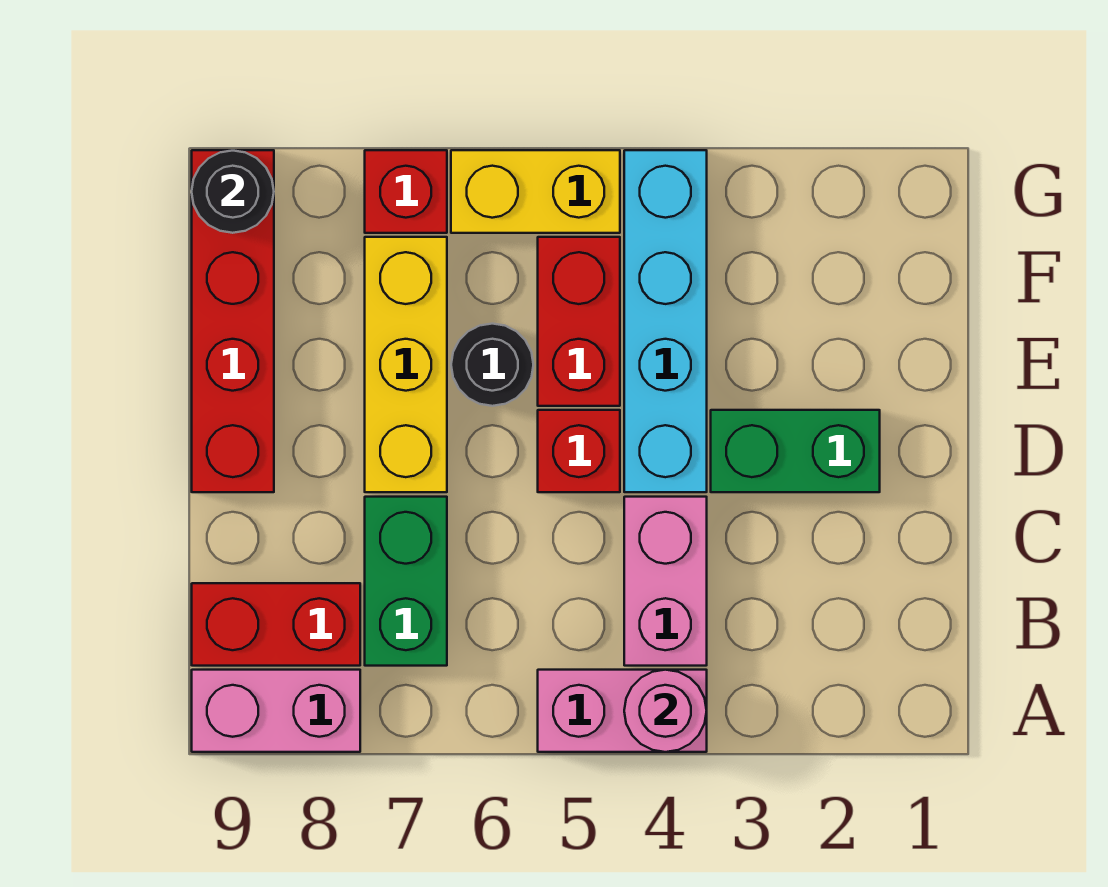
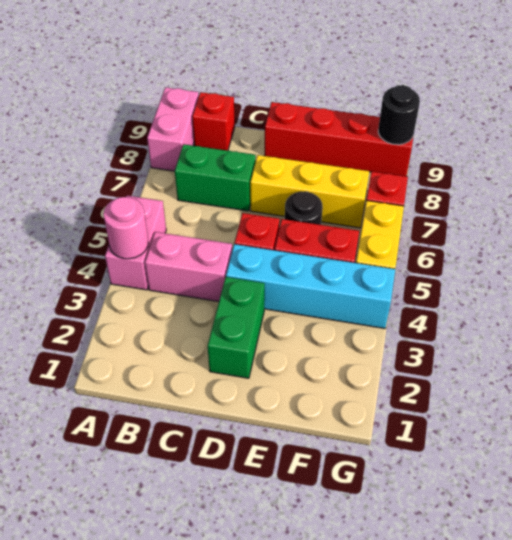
red brick B8:B9 level 1 -> red brick B9 level 1

